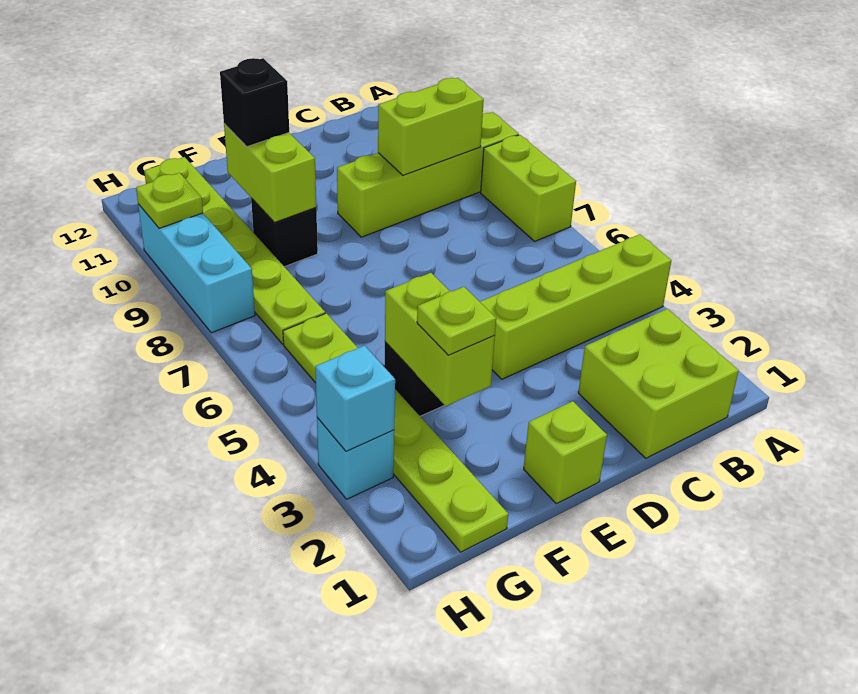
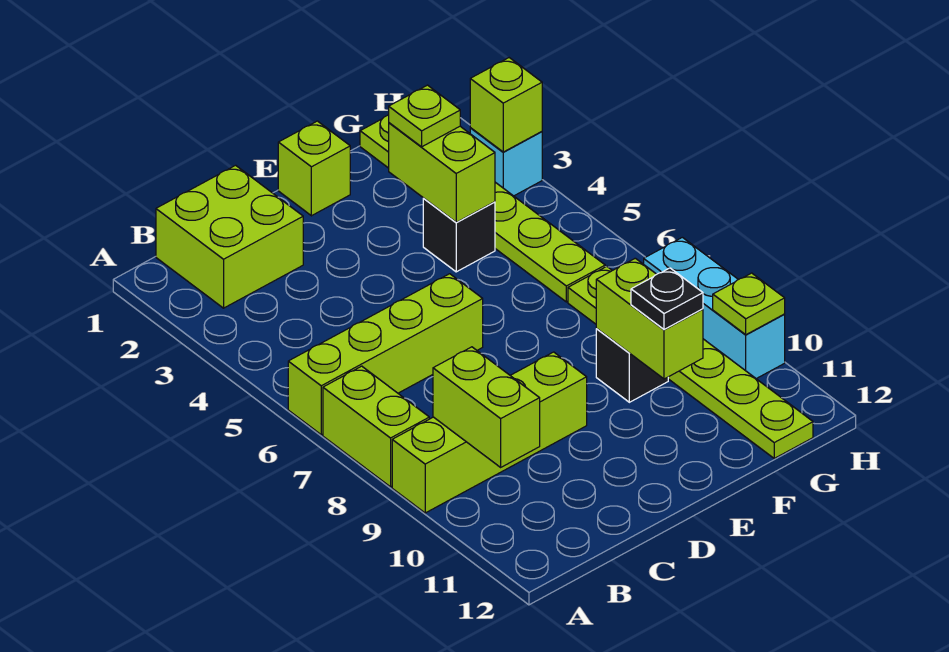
lime brick A4:D4 level 1 -> lime brick A6:D6 level 1
lime brick B9:C9 level 2 -> lime brick B9:B10 level 2
black brick F10 level 3 -> black plate F10 level 3
cyan brick H3 level 2 -> lime brick H3 level 2

